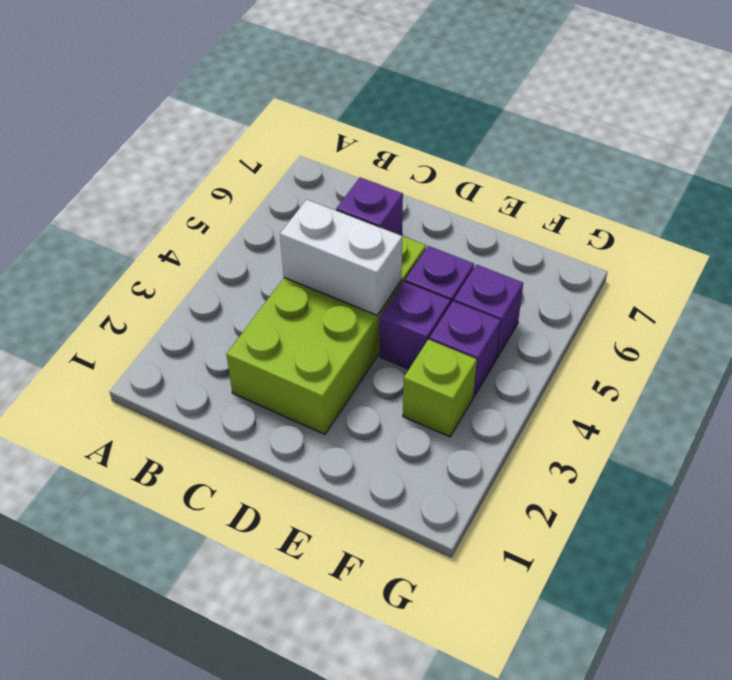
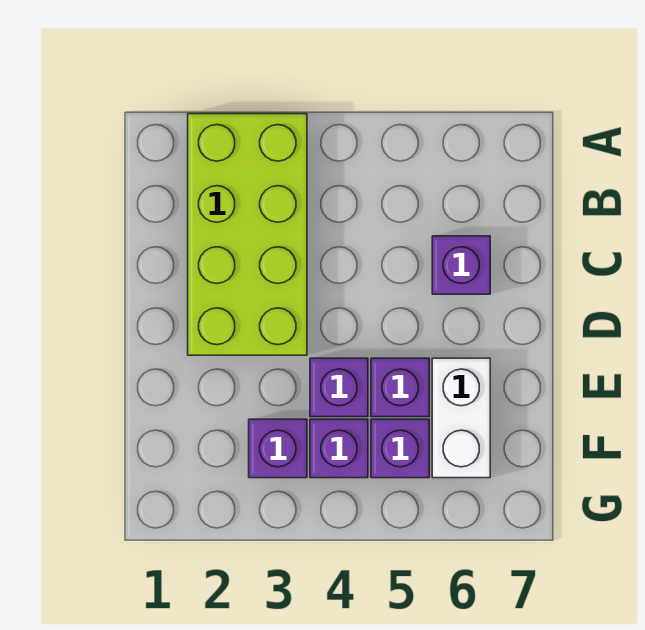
lime brick C2:D5 level 1 -> lime brick A2:D3 level 1
white brick C4:D4 level 2 -> white brick E6:F6 level 1
lime brick F3 level 1 -> purple brick F3 level 1

